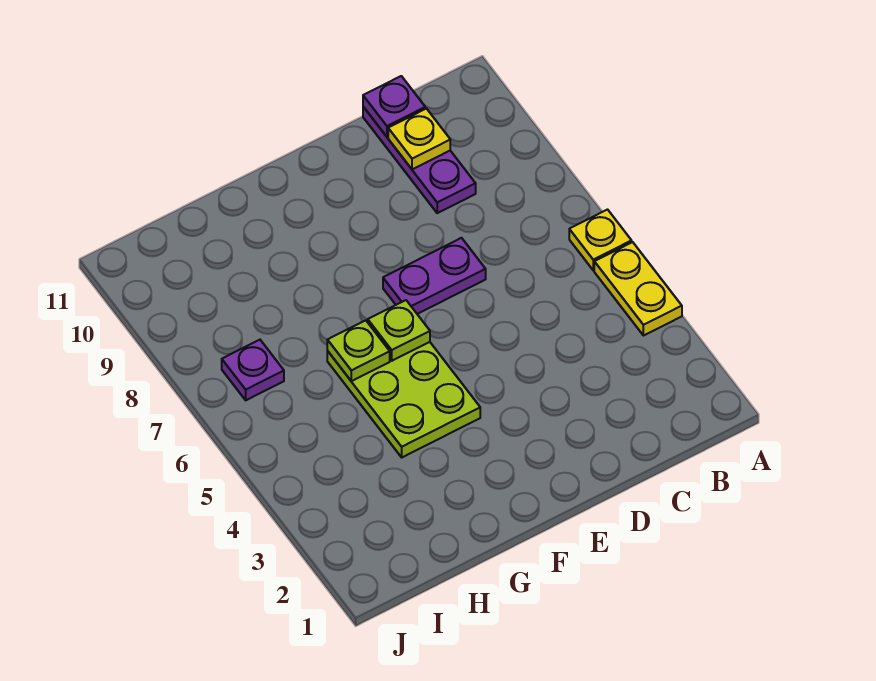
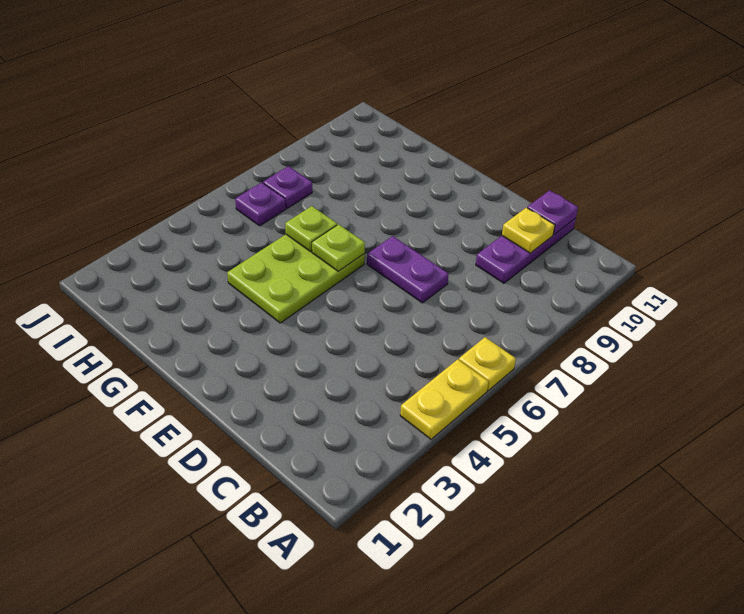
none -> purple plate I6 level 1

